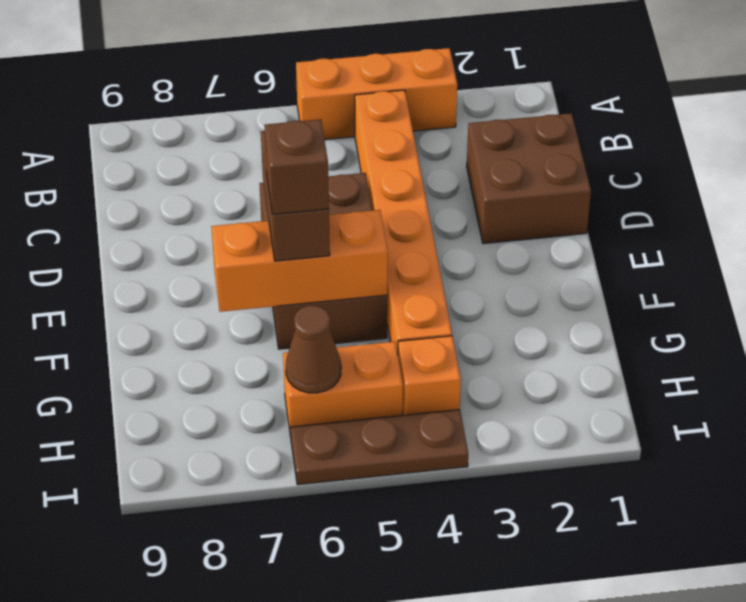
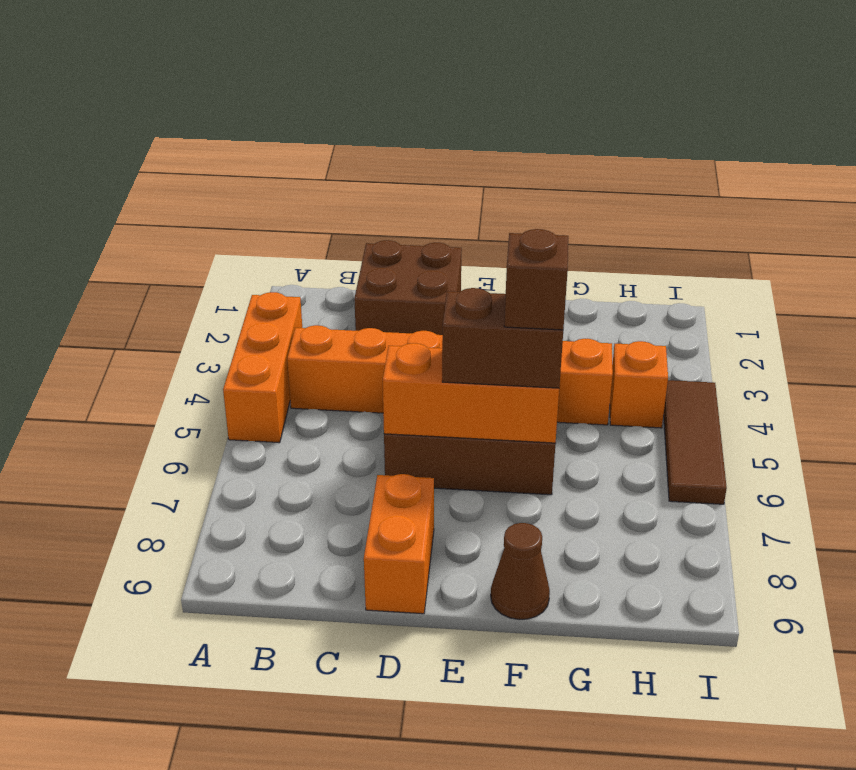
orange brick F5:F7 level 2 -> orange brick D6:F6 level 2
orange brick H5:H6 level 1 -> orange brick D8:D9 level 1
brown cone H6 level 2 -> brown cone F9 level 1
brown plate I4:I6 level 1 -> brown tile I4:I6 level 1

